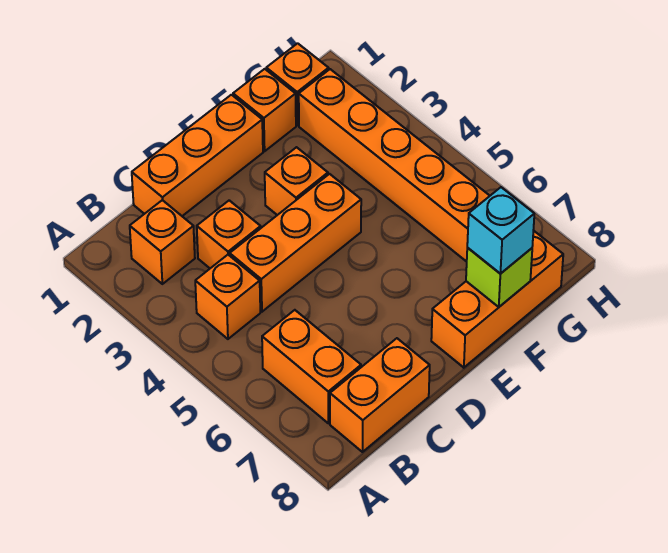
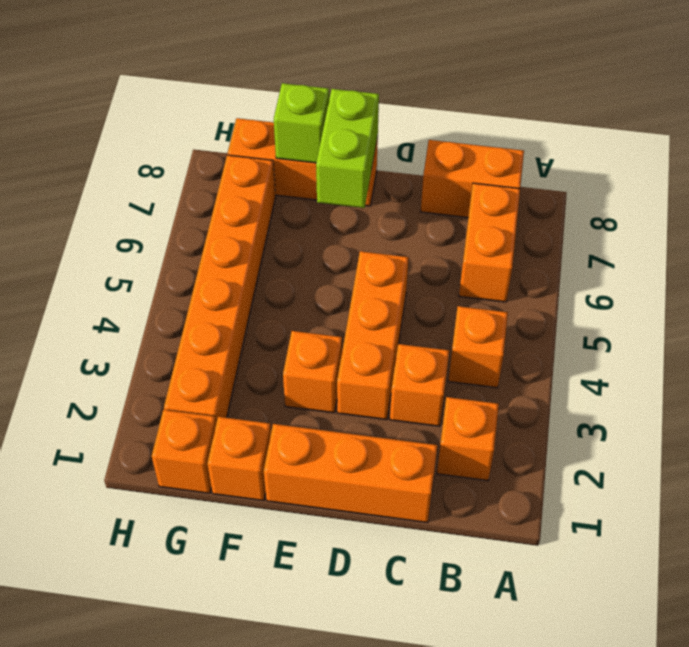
orange brick C4:E4 level 1 -> orange brick D3:D5 level 1
none -> lime brick E7:E8 level 2
cyan brick F8 level 3 -> none

